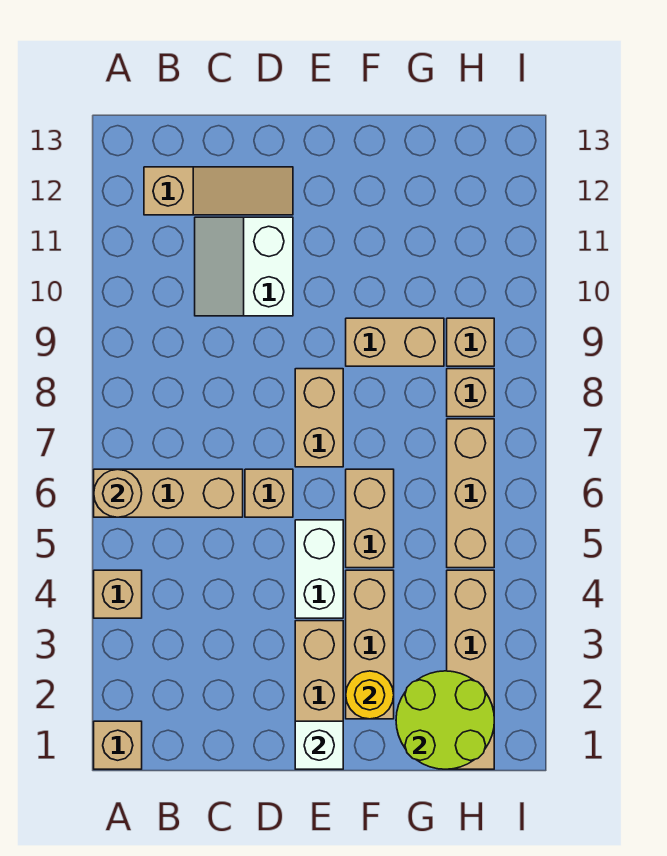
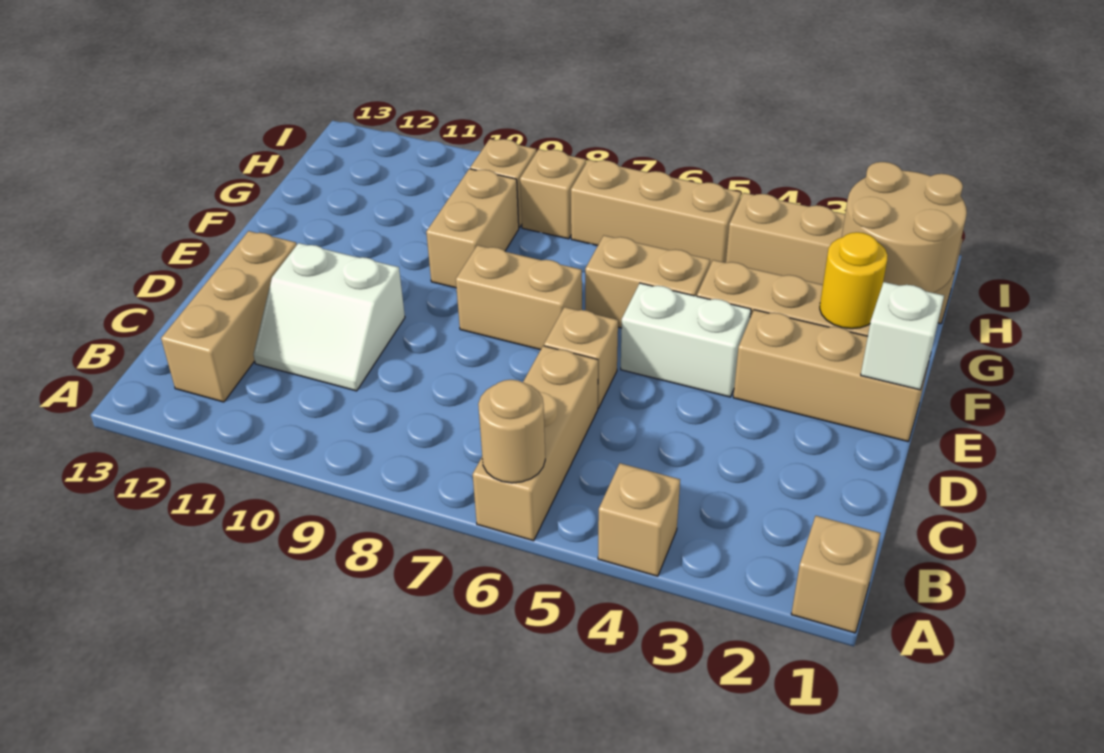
tan slope B12:D12 level 1 top B -> tan brick B12:D12 level 1
lime round brick G1:H2 level 2 -> tan round brick G1:H2 level 2

